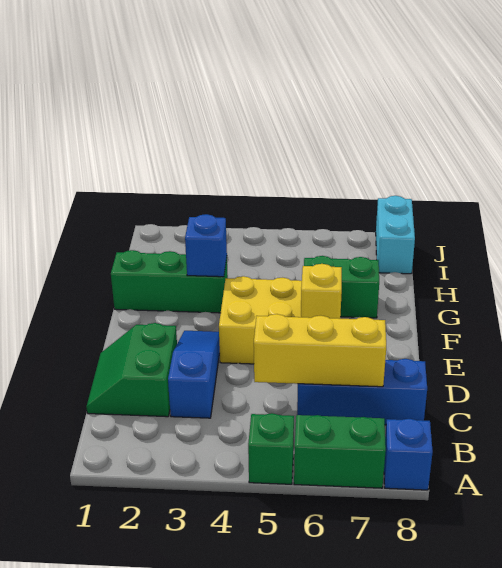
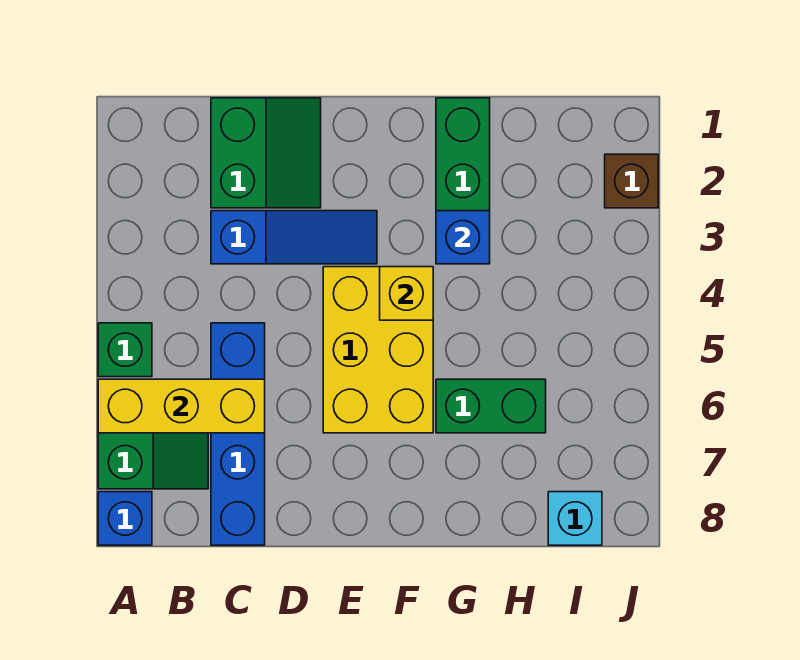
green slope C1:D2 level 1 top 2 -> green slope C1:D2 level 1 top C
yellow brick C5:C7 level 2 -> yellow brick A6:C6 level 2
blue brick C6:C8 level 1 -> blue brick C5:C8 level 1
yellow brick E6 level 2 -> yellow brick F4 level 2
green brick G6:G7 level 1 -> green brick G6:H6 level 1
cyan brick I8:J8 level 1 -> cyan brick I8 level 1
none -> brown brick J2 level 1

